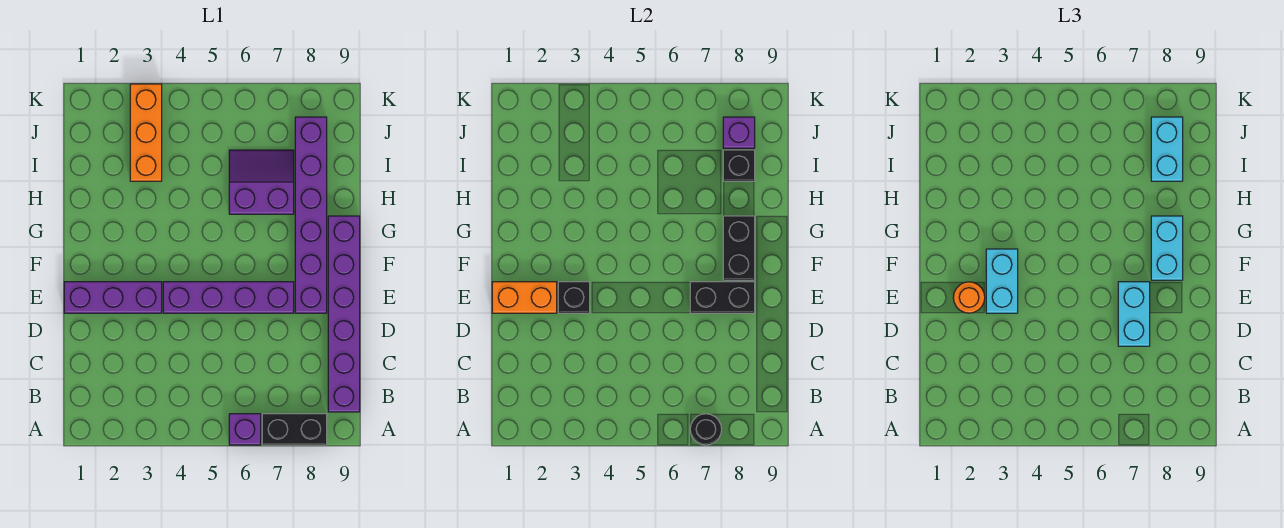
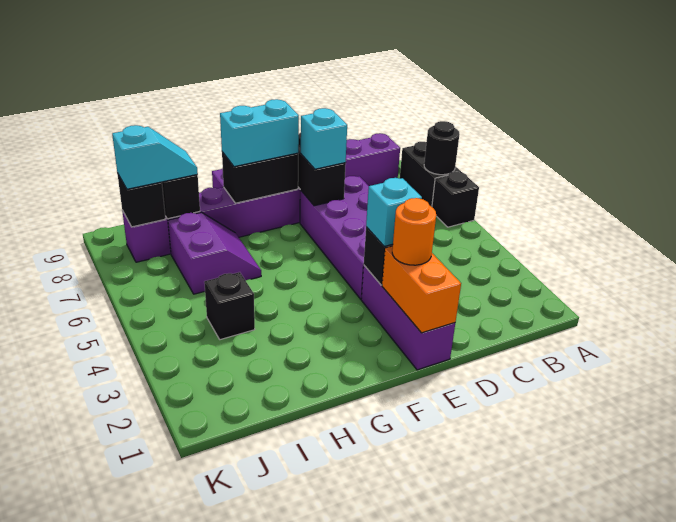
purple brick A6 level 1 -> black brick A6 level 1
cyan brick D7:E7 level 3 -> cyan brick E7 level 3
cyan brick E3:F3 level 3 -> cyan brick E3 level 3
purple brick E4:E7 level 1 -> purple brick D4:E7 level 1
purple slope H6:I7 level 1 top H -> purple slope H6:I7 level 1 top I
orange brick I3:K3 level 1 -> none
none -> black brick I4 level 1
cyan brick I8:J8 level 3 -> cyan slope I8:J8 level 3 top J
purple brick J8 level 2 -> black brick J8 level 2

